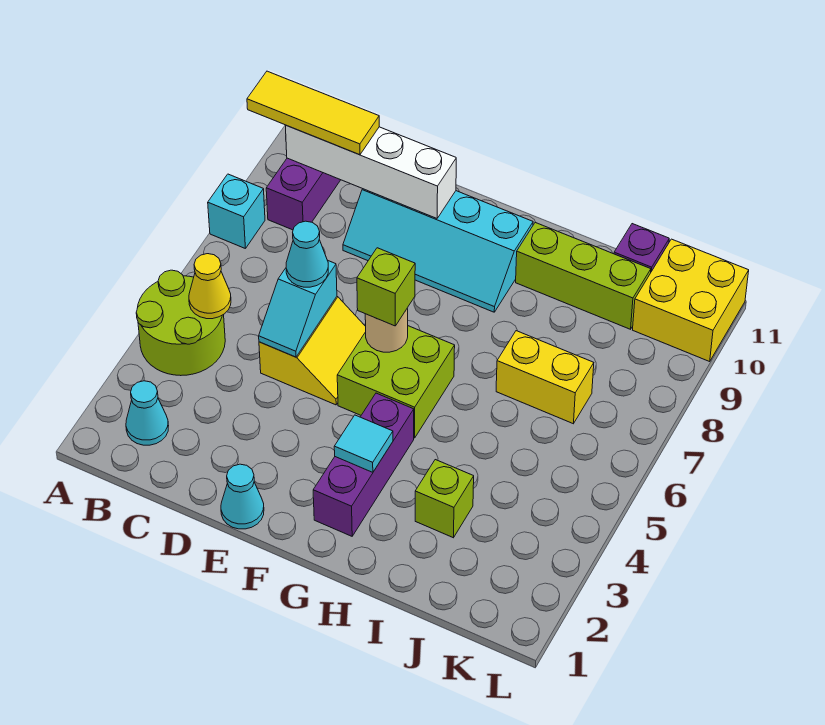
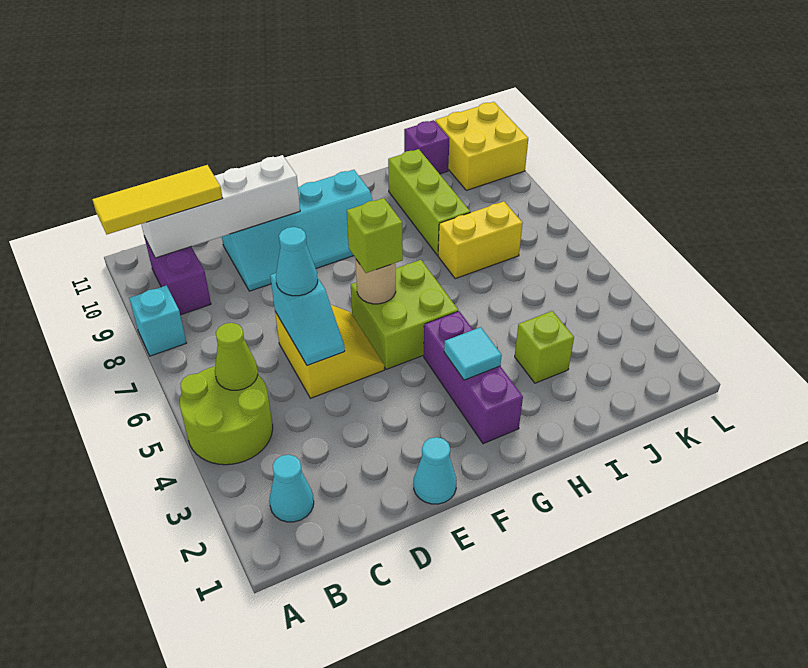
yellow cone B5 level 2 -> lime cone B5 level 2
lime brick H10:J10 level 1 -> lime brick I8:I10 level 1

